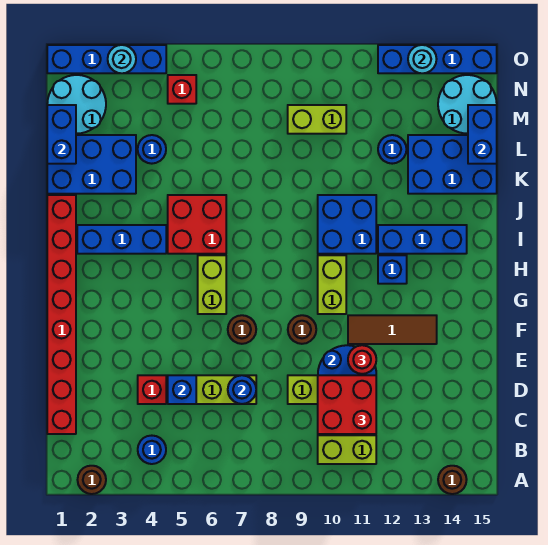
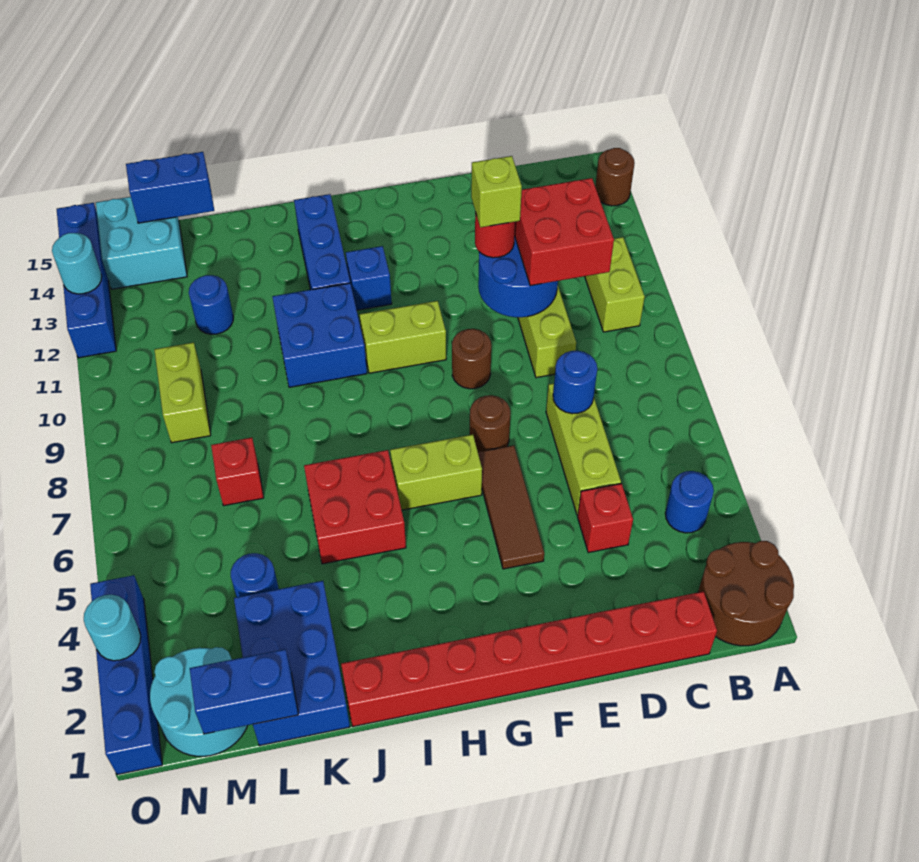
brown round brick A2 level 1 -> brown round brick A1:B2 level 1
blue brick D5 level 2 -> none
none -> lime brick E11 level 4
brown tile F11:F13 level 1 -> brown tile F4:F6 level 1
blue brick I2:I4 level 1 -> none
blue brick K13:L15 level 1 -> none
cyan round brick M14:N15 level 1 -> cyan brick M14:N15 level 1
red brick N5 level 1 -> red brick L7 level 1

